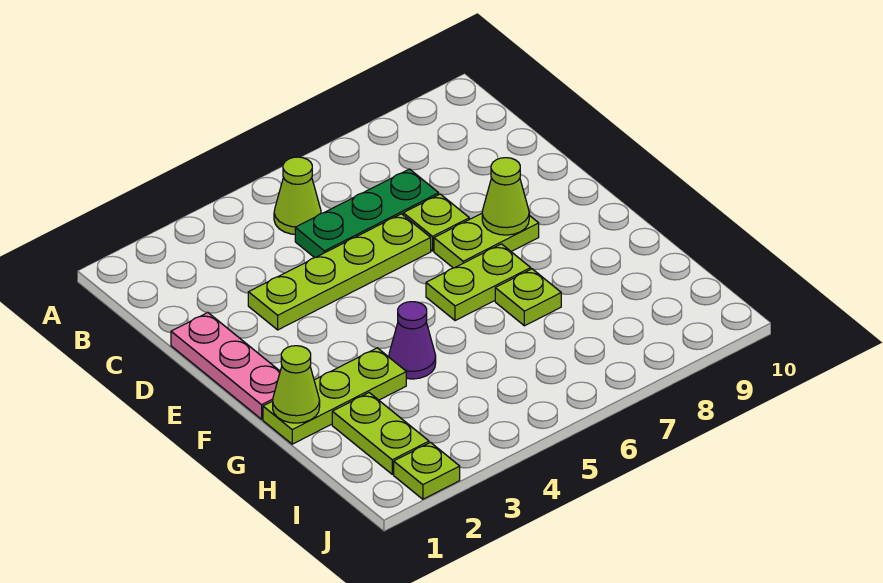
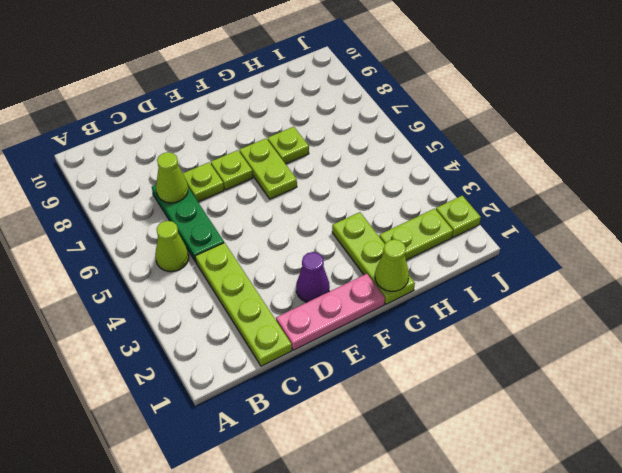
lime plate D3:D6 level 1 -> lime plate C1:C4 level 1
lime plate E7:E8 level 1 -> lime plate E7 level 1
lime cone E8 level 2 -> lime cone C7 level 2
purple cone G4 level 1 -> purple cone E2 level 1

